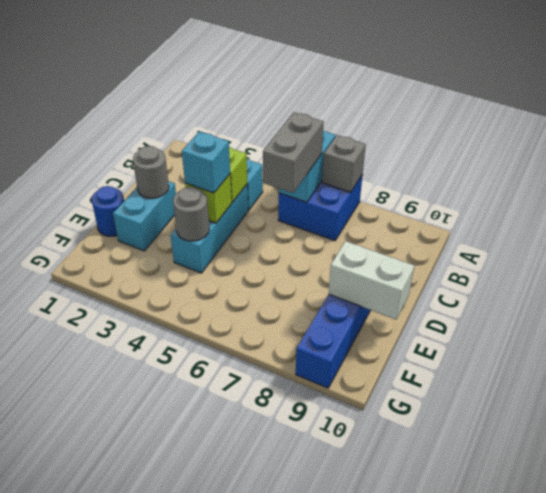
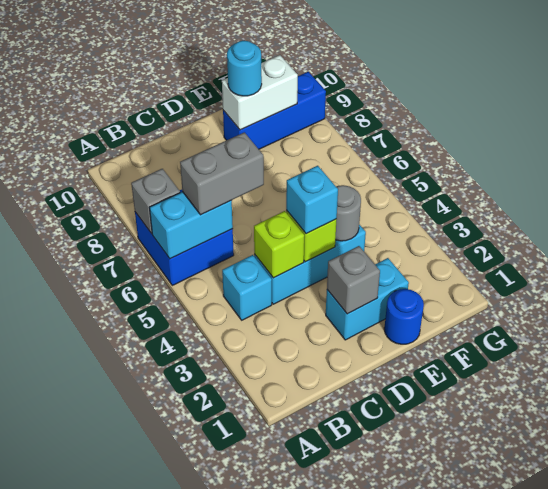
grey round brick D2 level 2 -> grey brick D2 level 2
white brick E9:E10 level 2 -> white brick E9:F9 level 2
none -> cyan round brick E9 level 3

